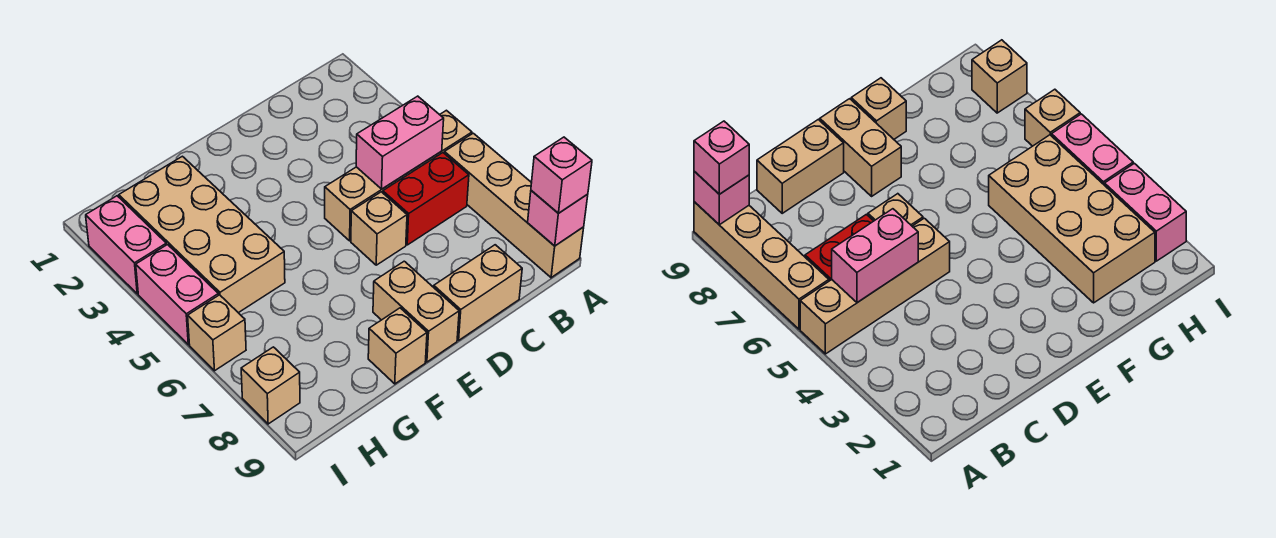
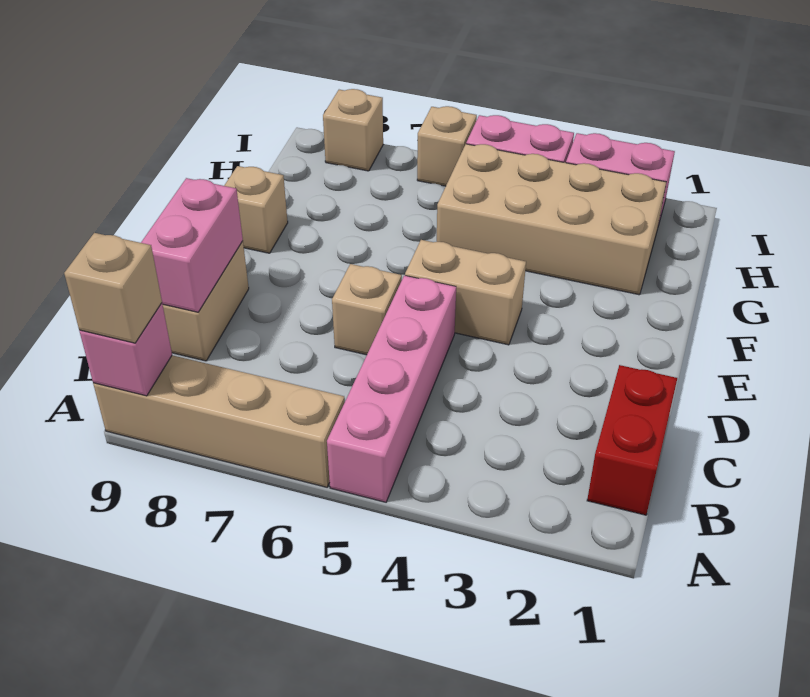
tan brick A5:D5 level 1 -> pink brick A5:D5 level 1
pink brick A9 level 3 -> tan brick A9 level 3
pink brick B5:C5 level 2 -> pink brick C9:D9 level 2
red brick B6:C6 level 1 -> red brick B1:C1 level 1
tan brick E8:E9 level 1 -> tan brick E4:E5 level 1

